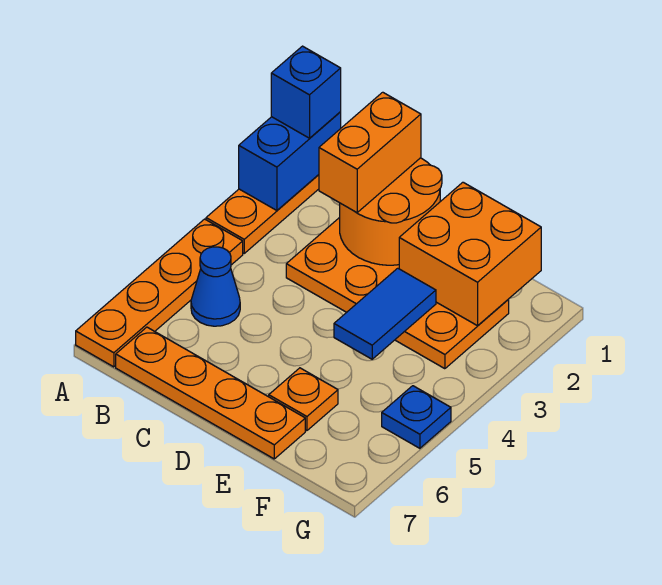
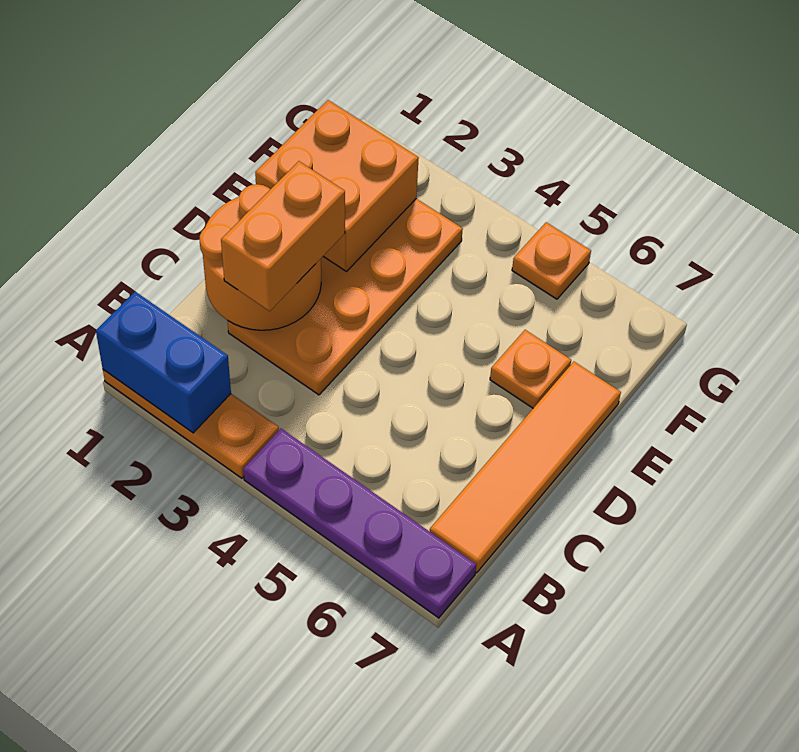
blue brick A1 level 3 -> none
orange plate A4:A7 level 1 -> purple plate A4:A7 level 1
blue cone B5 level 1 -> none
orange plate B7:E7 level 1 -> orange tile B7:E7 level 1
orange brick C1:C2 level 3 -> orange brick C2:D2 level 3
blue tile E3:E4 level 2 -> none
blue plate G5 level 1 -> orange plate G5 level 1

